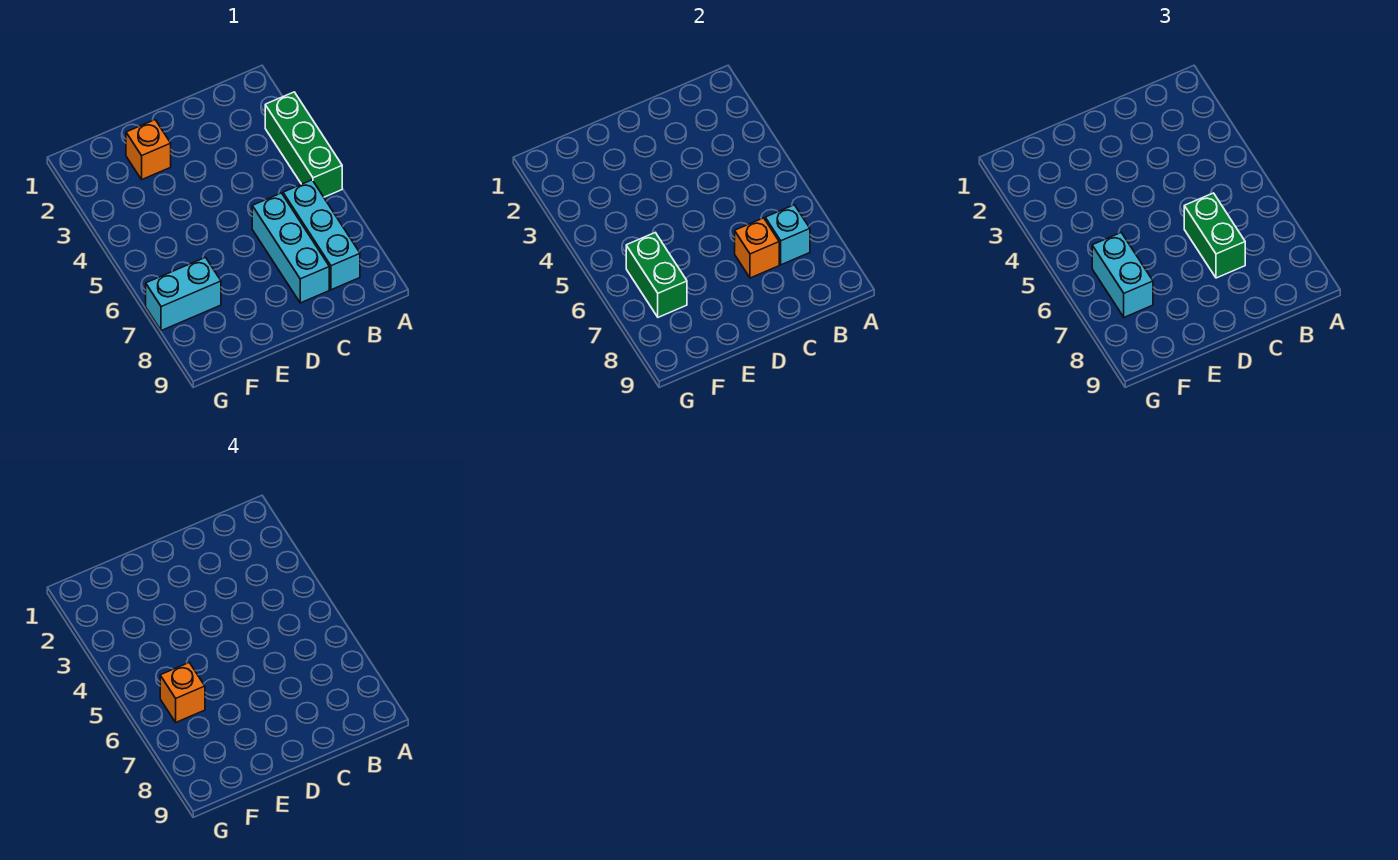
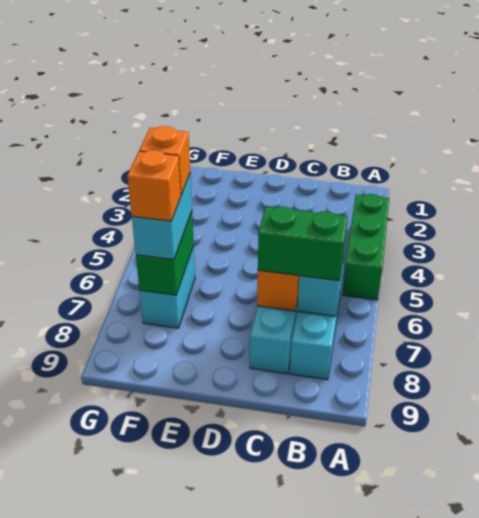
green brick C6:C7 level 3 -> green brick B7:C7 level 3
orange brick E2 level 1 -> orange brick F7 level 4
cyan brick F7:G7 level 1 -> cyan brick F6:F7 level 1

